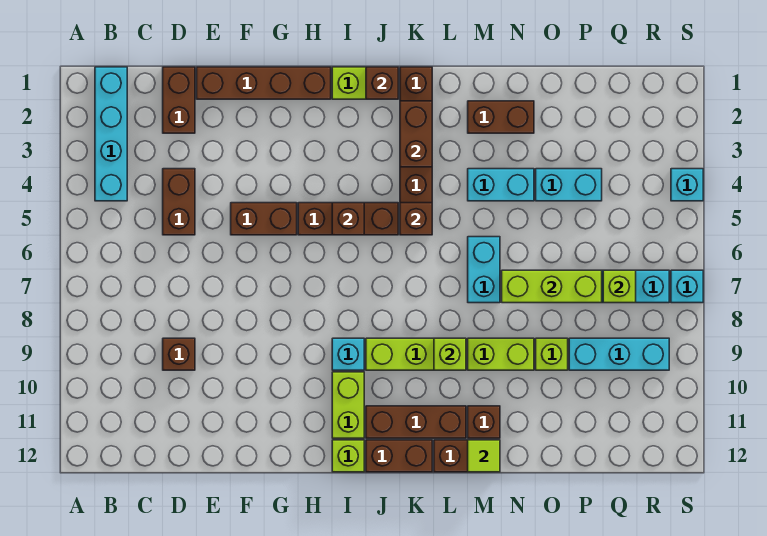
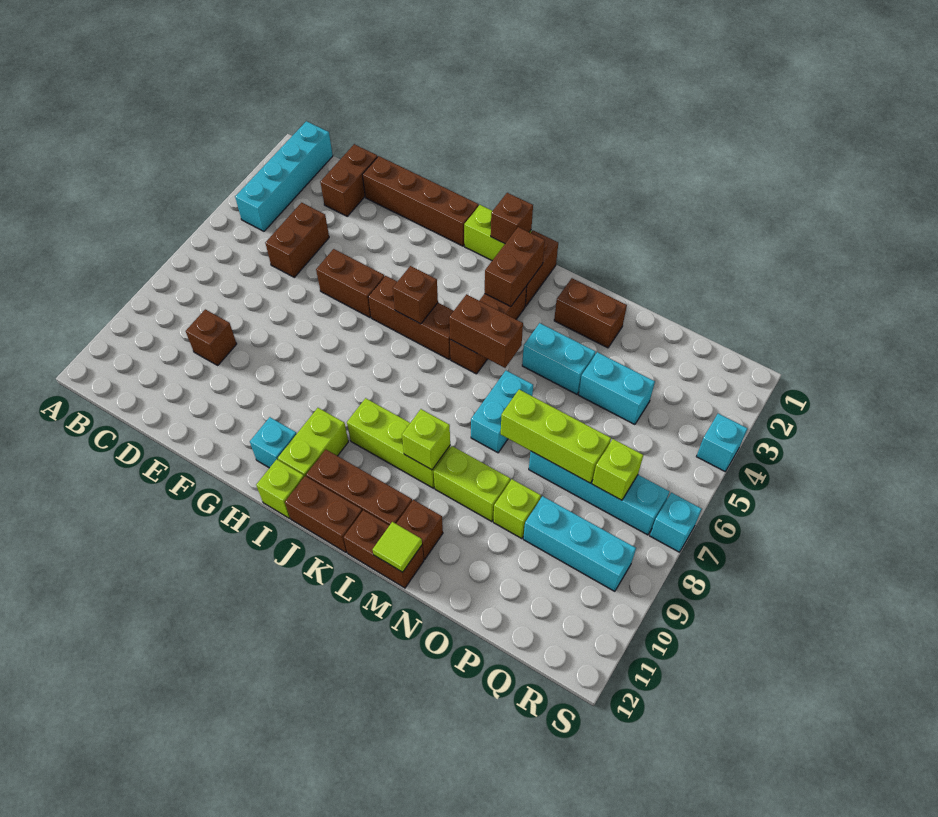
cyan brick I9 level 1 -> cyan brick H11 level 1
brown brick K5 level 2 -> brown brick K5:L5 level 2

